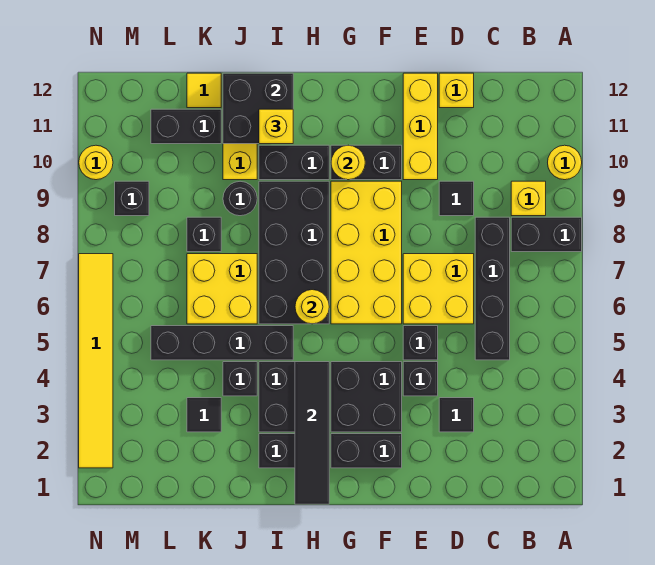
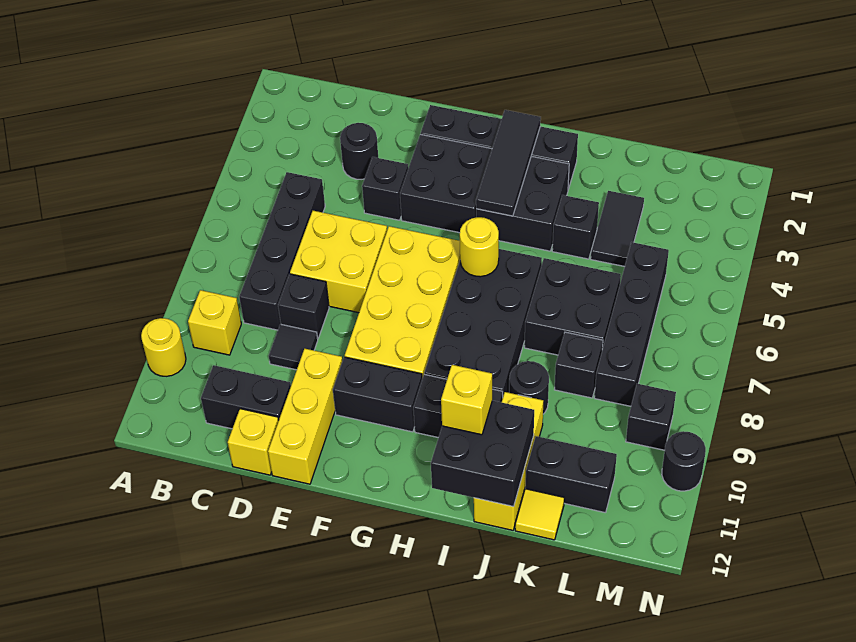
black brick A8:B8 level 1 -> black brick C11:D11 level 1
black tile D3 level 1 -> black round brick D3 level 1
black brick E5 level 1 -> black brick D8 level 1
yellow round brick G10 level 2 -> none
black tile H1:H4 level 2 -> black tile H2:H4 level 2
black brick I5:L5 level 1 -> black brick L5:L8 level 1
yellow brick J6:K7 level 1 -> black brick J6:K7 level 1
black tile K3 level 1 -> black tile K3:K4 level 1
yellow tile N2:N7 level 1 -> none
yellow round brick N10 level 1 -> black round brick N10 level 1

